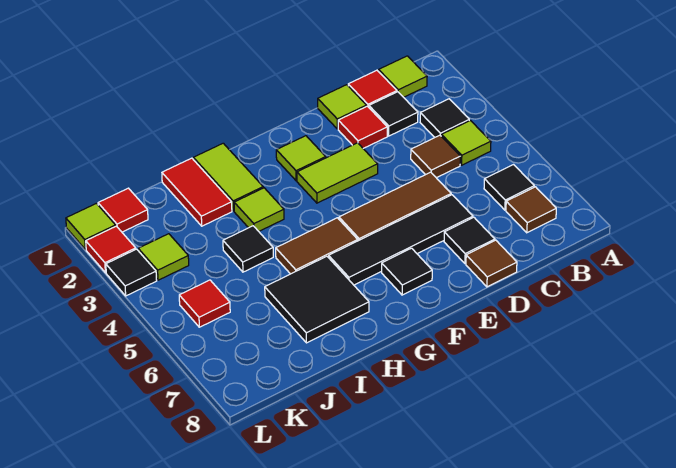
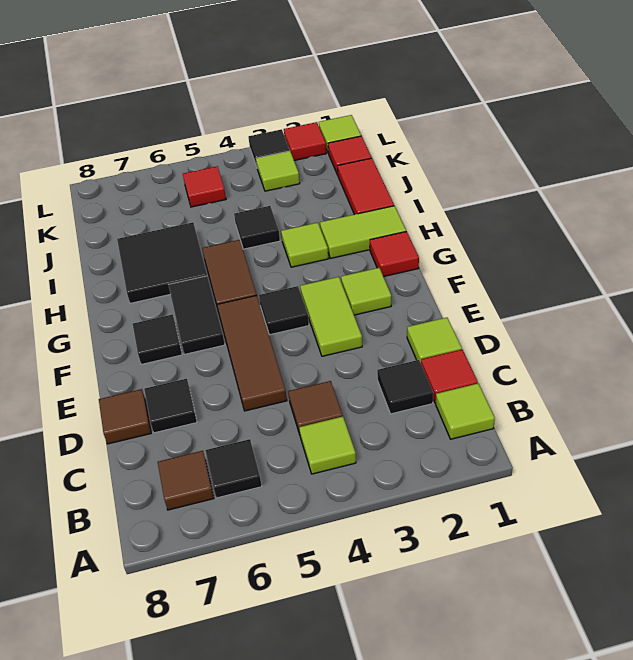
black tile B3 level 1 -> black tile F4 level 1
red tile D2 level 1 -> red tile G1 level 1
black tile D6:G6 level 1 -> black tile F6:G6 level 1
red tile I1:I2 level 1 -> red tile I1:J1 level 1

